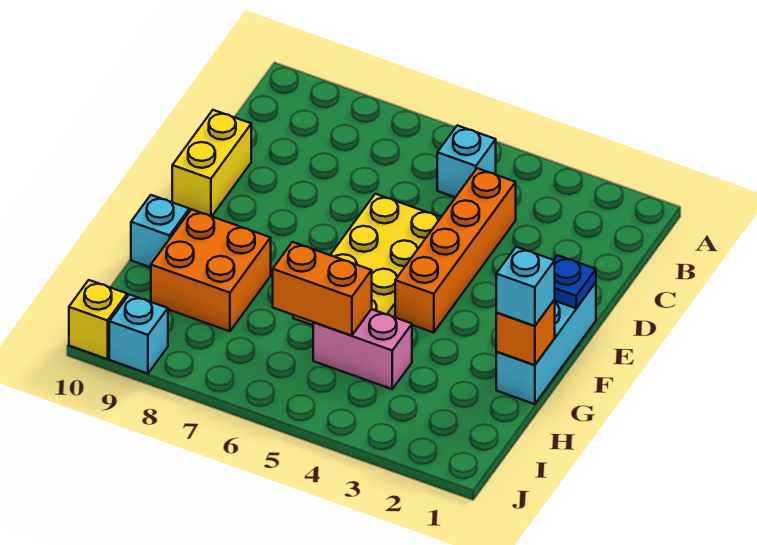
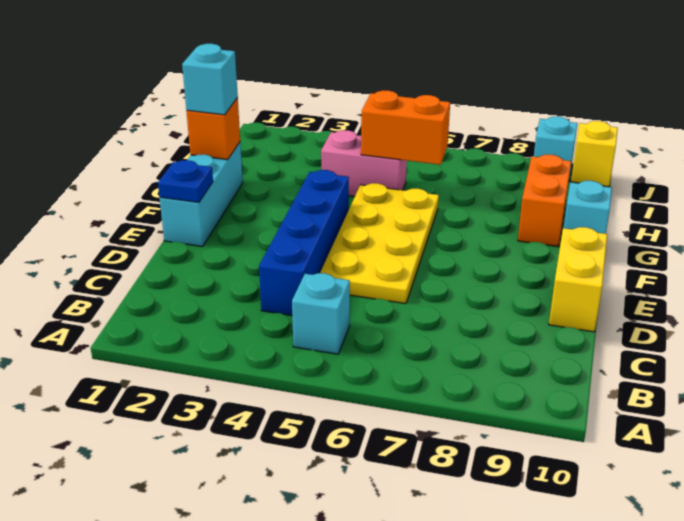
orange brick C4:F4 level 1 -> blue brick C4:F4 level 1
orange brick G8:H9 level 1 -> orange brick G9:H9 level 1

